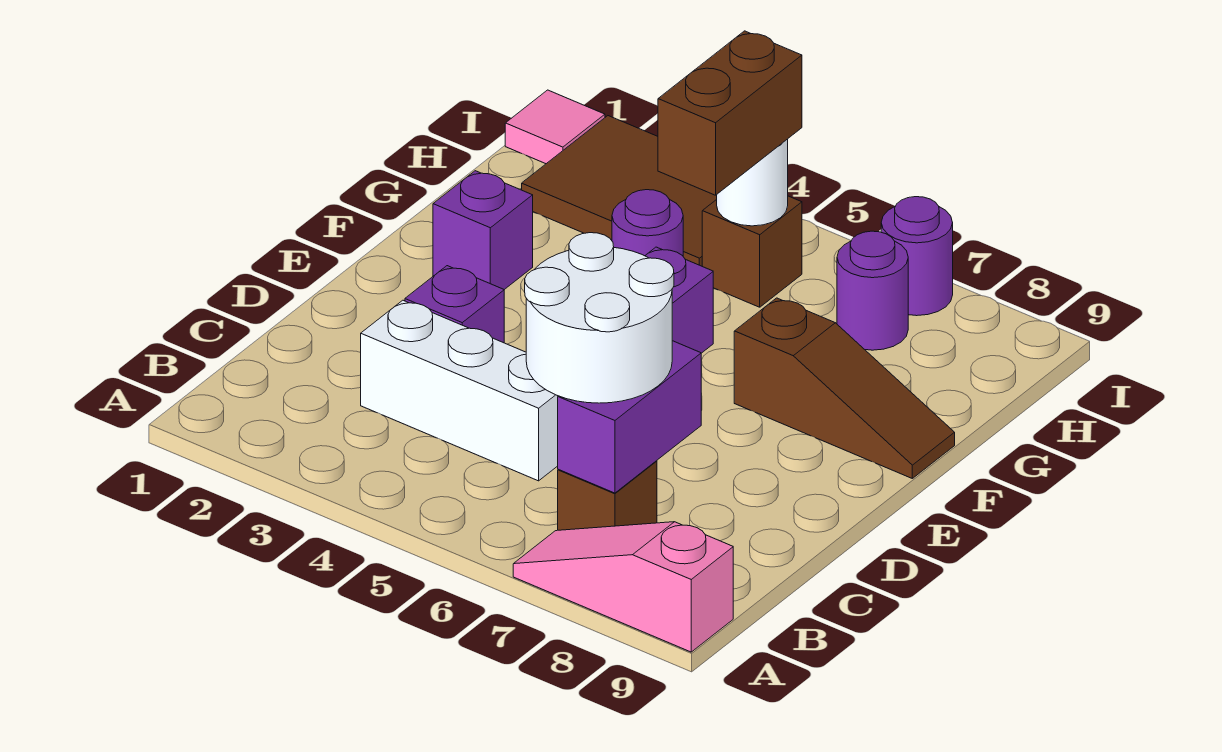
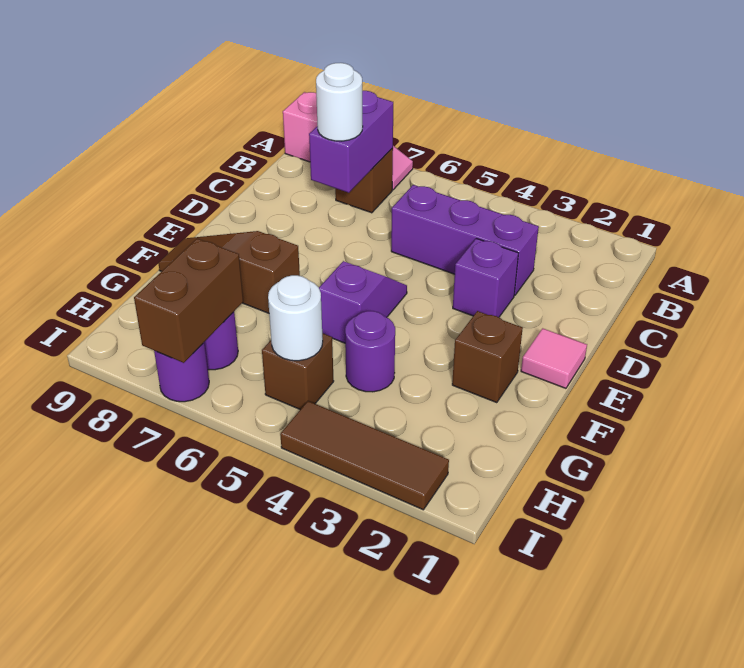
white round brick B6:C7 level 3 -> white round brick C7 level 3
white brick C3:C5 level 1 -> purple brick C3:C5 level 1
purple brick F2 level 1 -> brown brick F2 level 1
brown brick G5:H5 level 3 -> brown brick H7:I7 level 2
brown tile H2:I4 level 1 -> brown tile I2:I4 level 1
pink tile I1 level 1 -> pink tile E1 level 1

